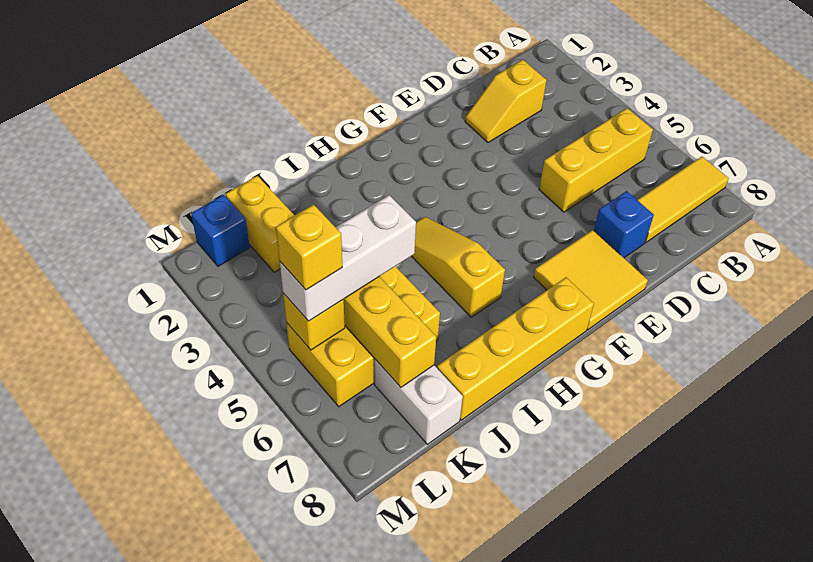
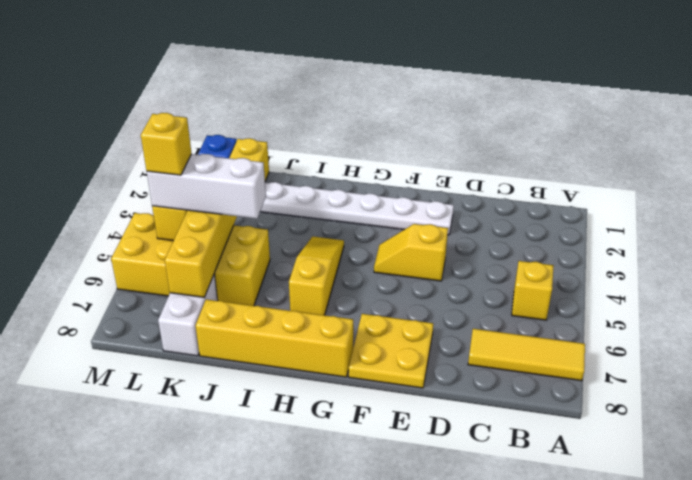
yellow brick B5:D5 level 1 -> yellow brick B5 level 1
yellow slope C2:D2 level 1 top C -> yellow slope E4:F4 level 1 top E
blue brick D7 level 1 -> none
none -> white plate E2:J2 level 1
yellow tile E7:F8 level 1 -> yellow plate E7:F8 level 1
yellow brick J5:L6 level 1 -> yellow brick J5:M6 level 1

